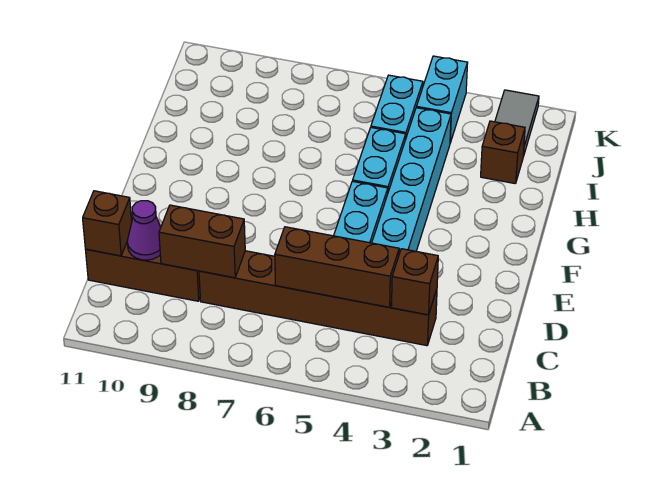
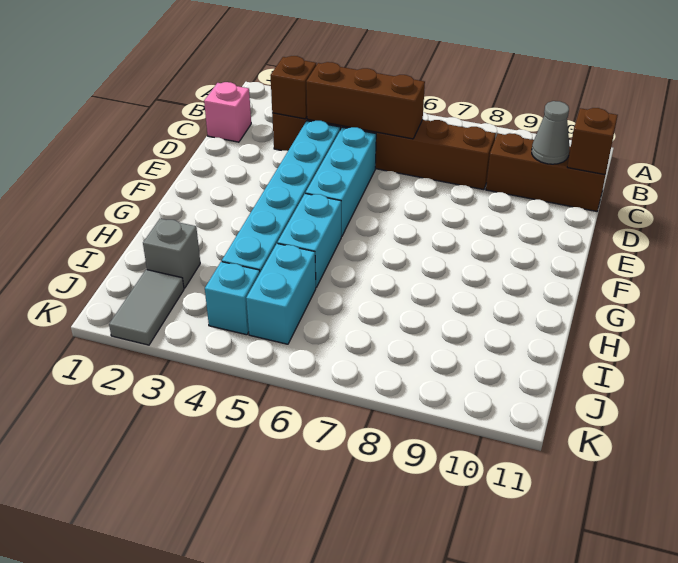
none -> pink brick C1 level 1
brown brick C8:C9 level 2 -> none
purple cone C10 level 2 -> grey cone C10 level 2
brown brick I2 level 1 -> grey brick I2 level 1
cyan brick J4:K4 level 1 -> cyan brick J4 level 1

